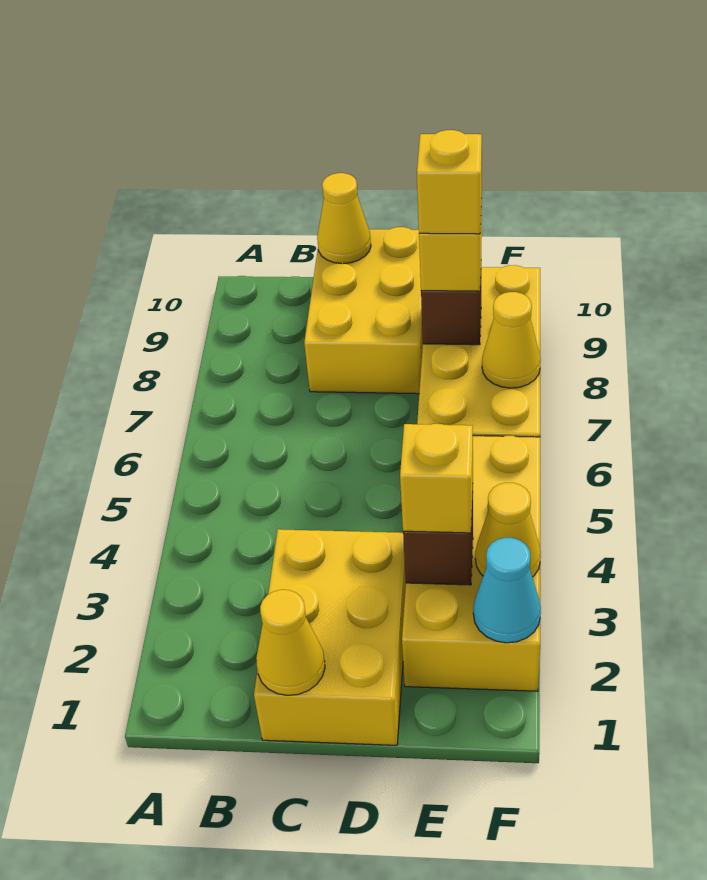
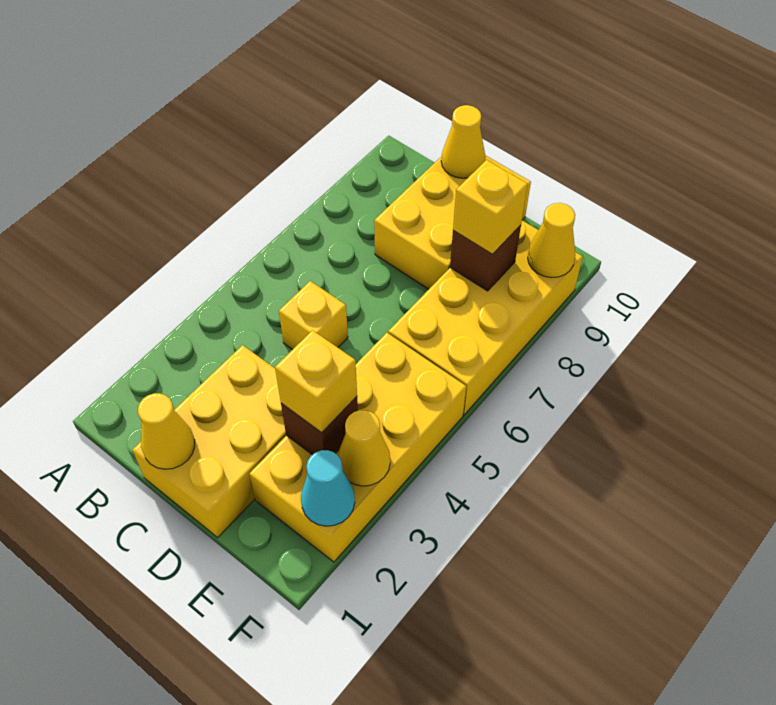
yellow brick E8 level 4 -> yellow brick C5 level 1
yellow cone F7 level 2 -> yellow cone F9 level 2

